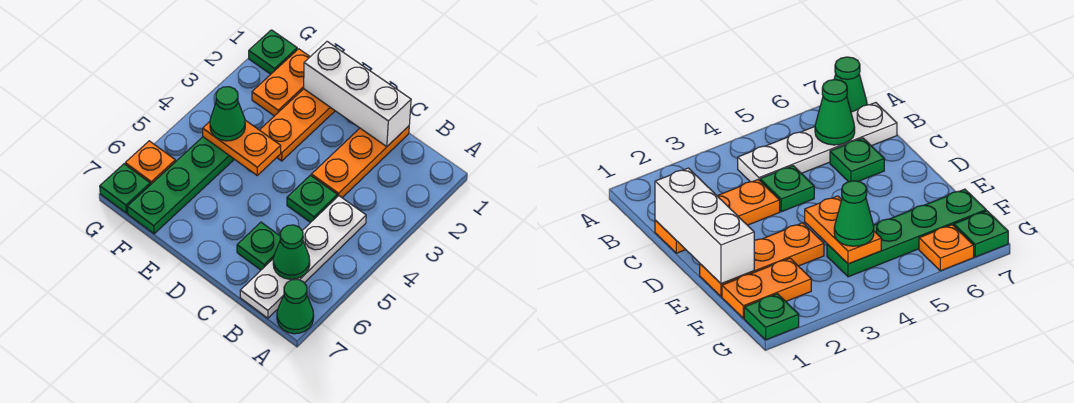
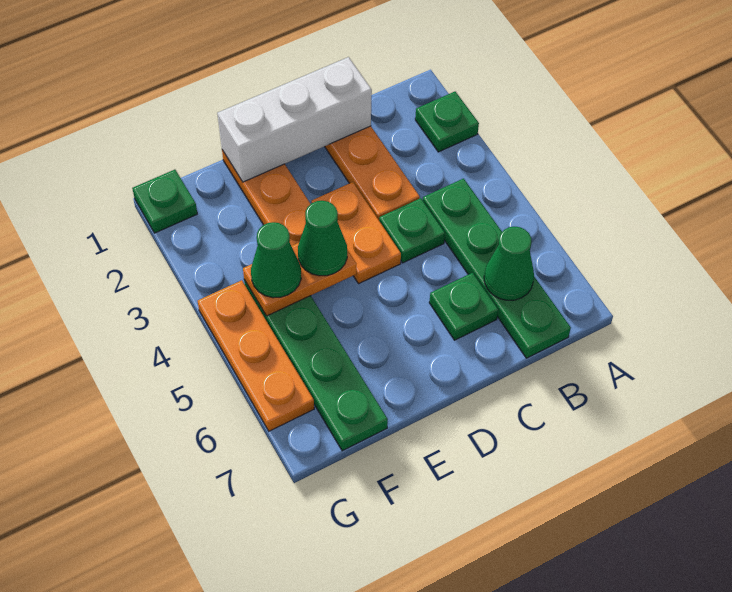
green cone A7 level 1 -> green cone E4 level 3
white plate B4:B7 level 1 -> green plate B4:B7 level 1
orange plate F1:F2 level 1 -> orange plate D3:D4 level 1
orange plate G6 level 1 -> orange plate G4:G6 level 1
green plate G7 level 1 -> green plate A2 level 1

